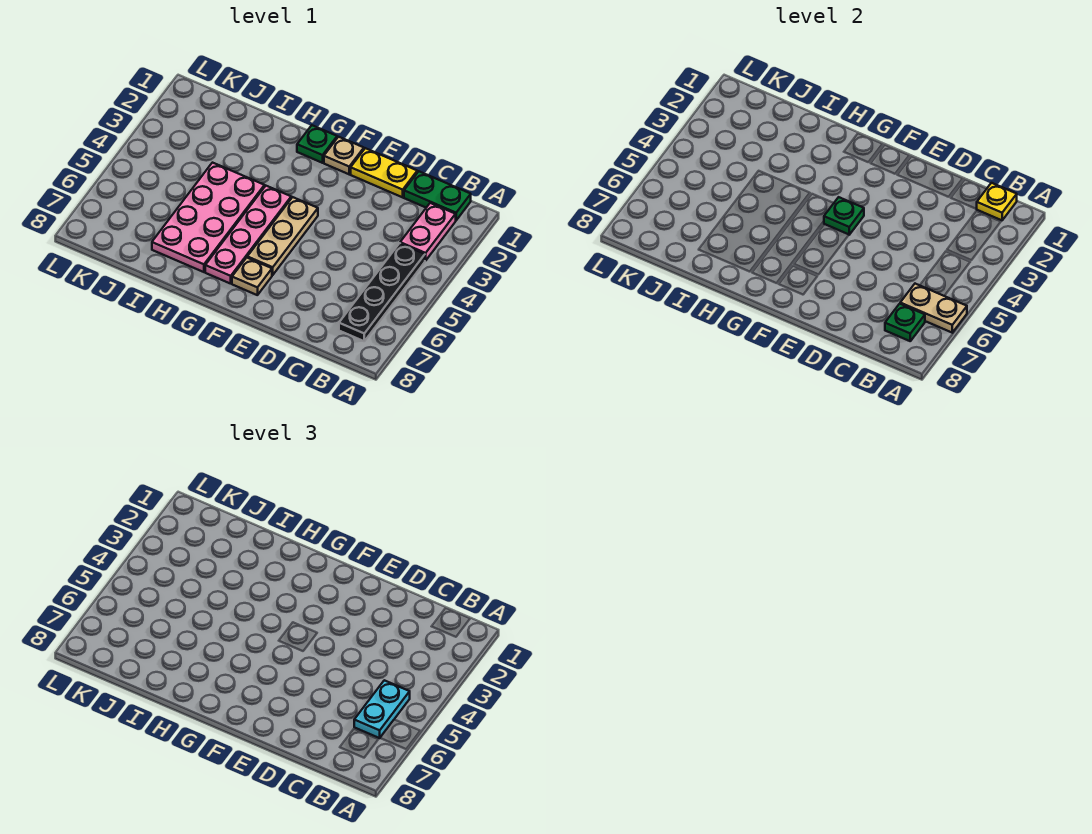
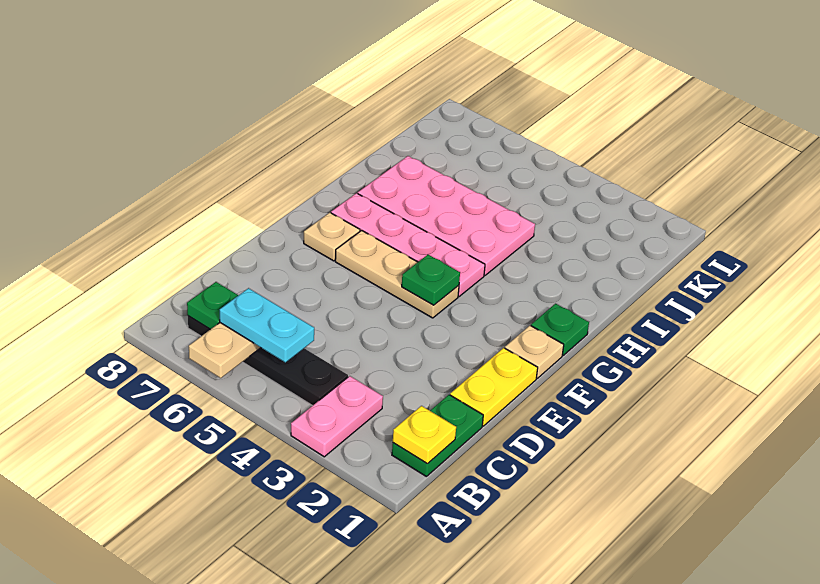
pink plate B2:B3 level 1 -> pink plate A3:B3 level 1

